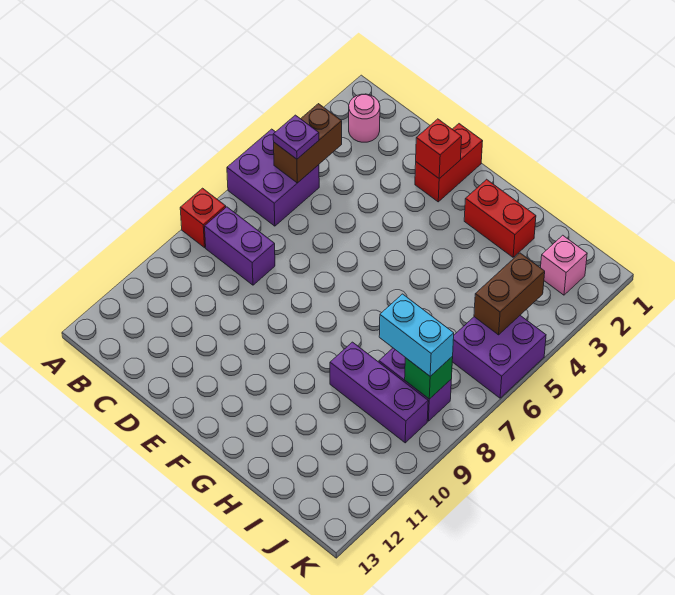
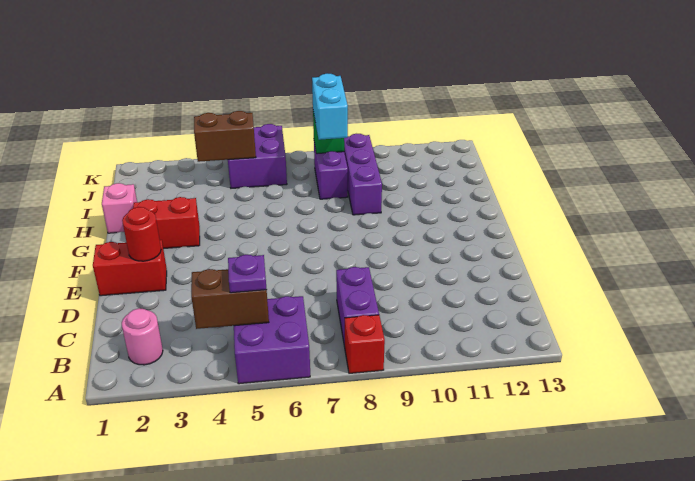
red brick E2 level 2 -> red round brick E2 level 2
red brick G2:H2 level 1 -> red brick G2:G3 level 1
pink brick J2 level 1 -> pink brick H1 level 1

